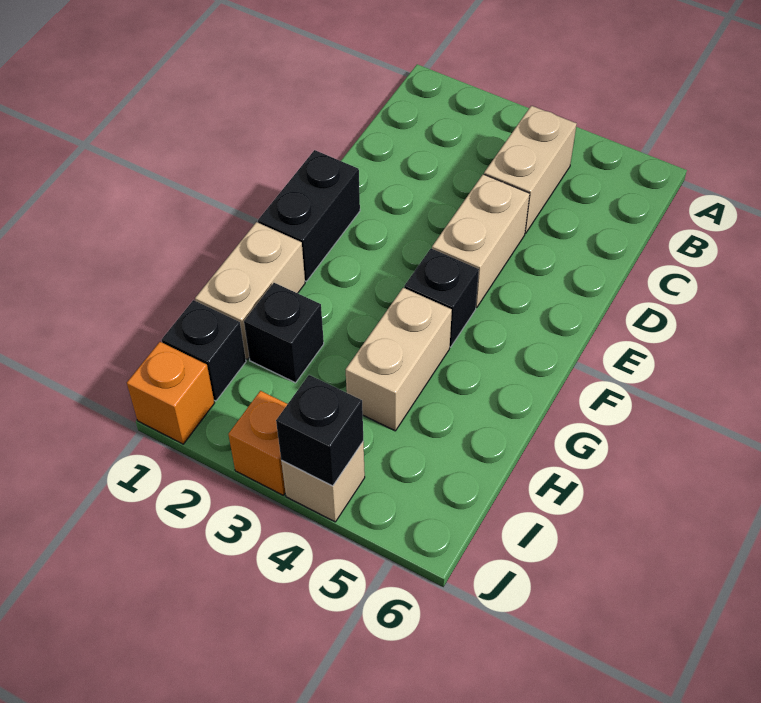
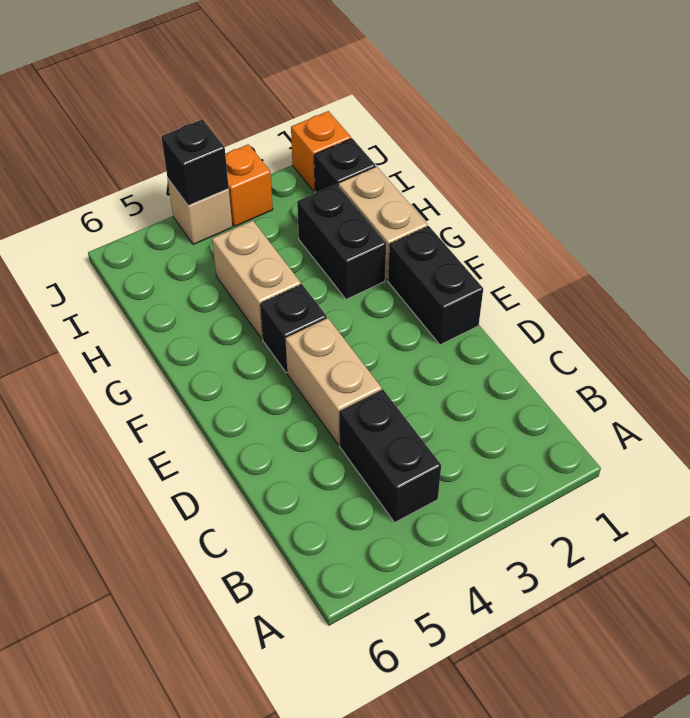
tan brick B4:C4 level 1 -> black brick B4:C4 level 1
black brick H2 level 1 -> black brick G2:H2 level 1

